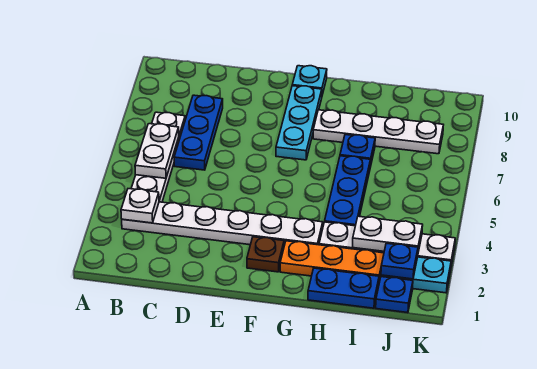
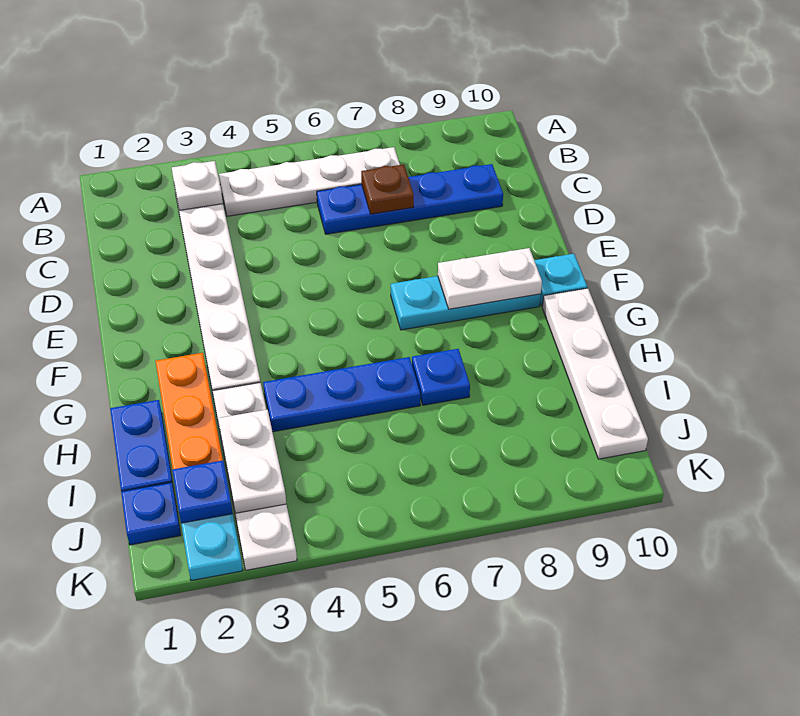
white plate B5:B6 level 2 -> white plate F8:F9 level 2
blue plate C6:C8 level 1 -> blue plate C6:C9 level 1
brown plate F2 level 1 -> brown plate C7 level 2
white plate G8:J8 level 1 -> white plate G10:J10 level 1

